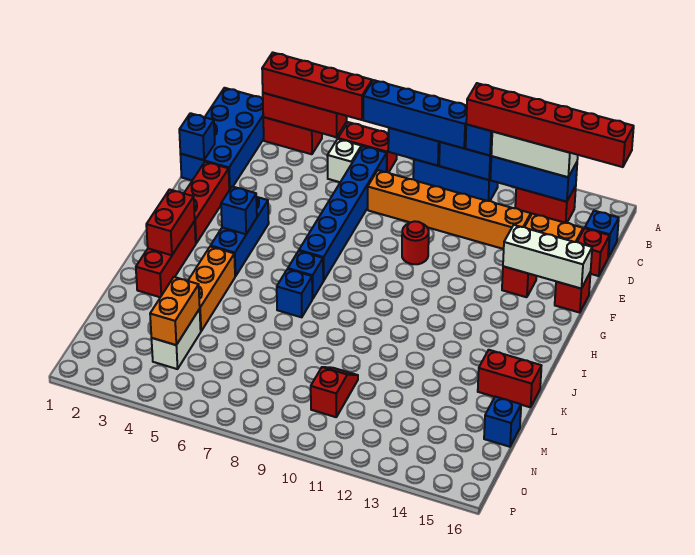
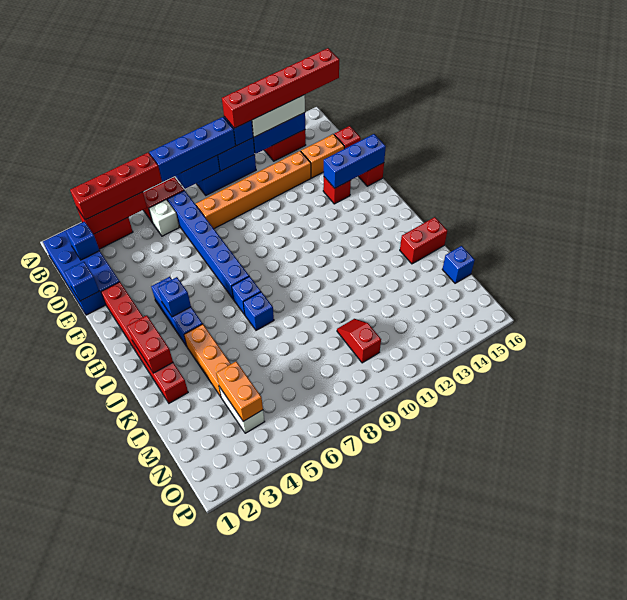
blue brick C16 level 1 -> blue brick C2 level 2
red round brick F10 level 1 -> none
white brick F14:F16 level 2 -> blue brick F14:F16 level 2

